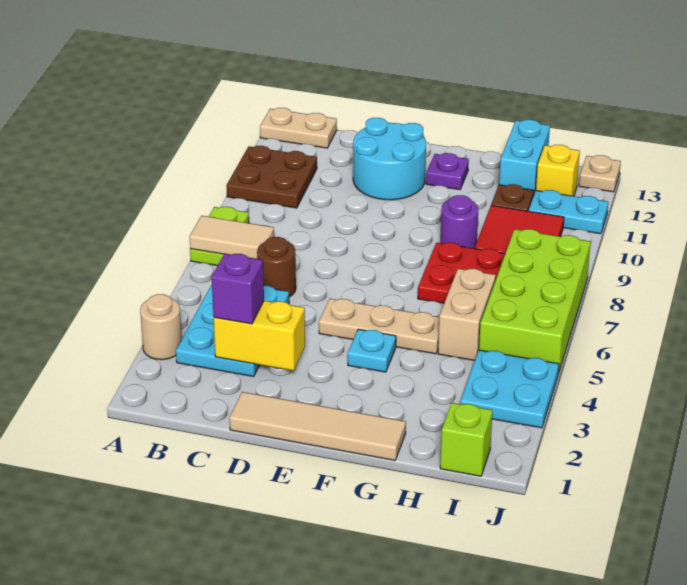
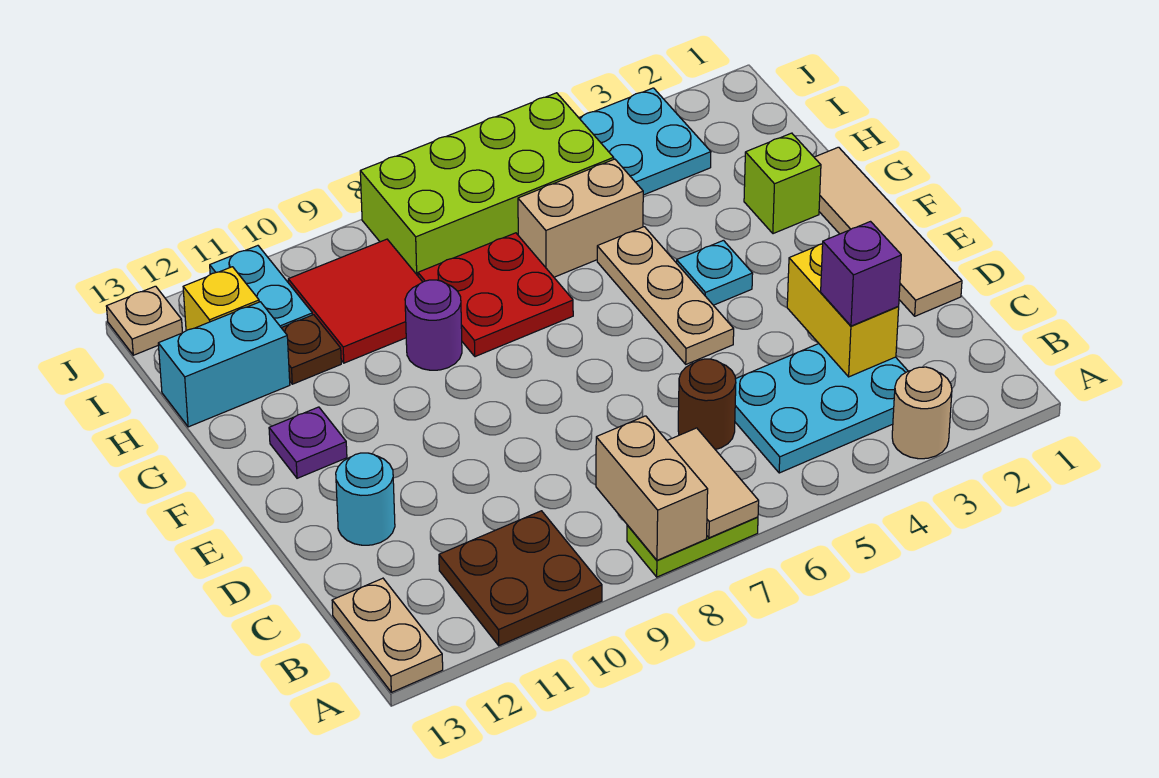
none -> tan brick A8:B8 level 2
cyan round brick D11:E12 level 1 -> cyan round brick D12 level 1
lime brick I1 level 1 -> lime brick G2 level 1

